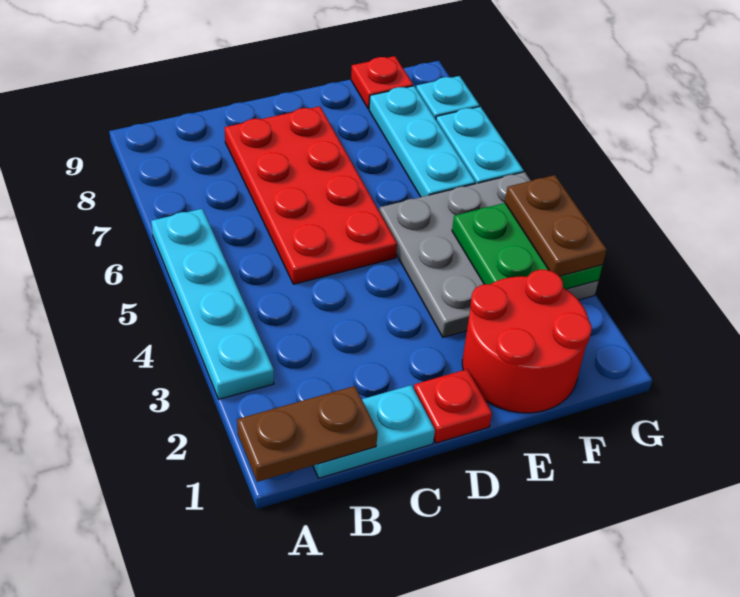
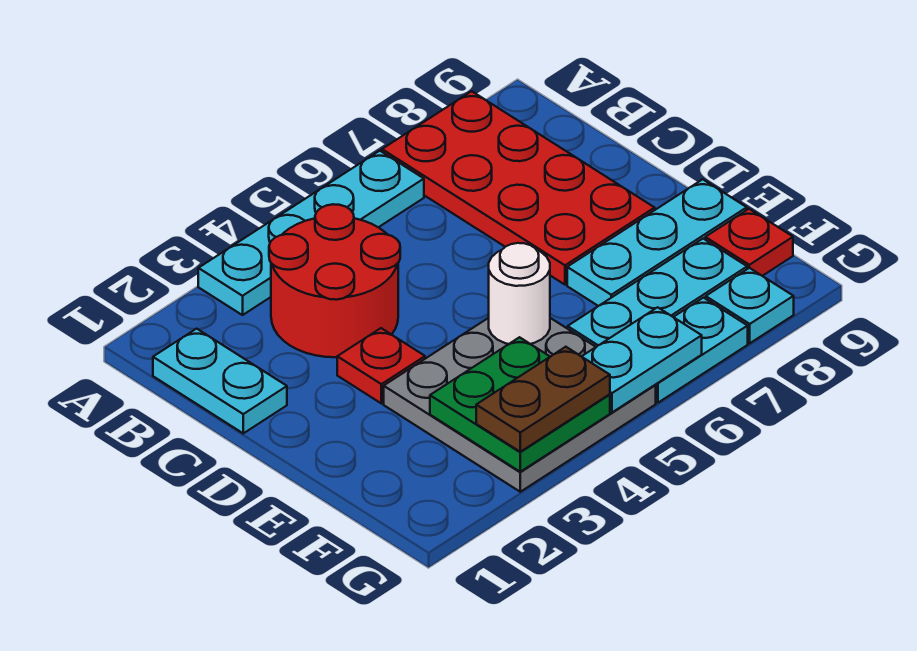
brown plate A1:B1 level 2 -> none
red plate C5:D8 level 1 -> red plate A7:D8 level 1
red plate D1 level 1 -> red plate D3 level 1
red round brick E1:F2 level 1 -> red round brick B3:C4 level 1
none -> white round brick E5 level 2
none -> cyan plate E7:E9 level 1
none -> cyan plate G5:G6 level 2

